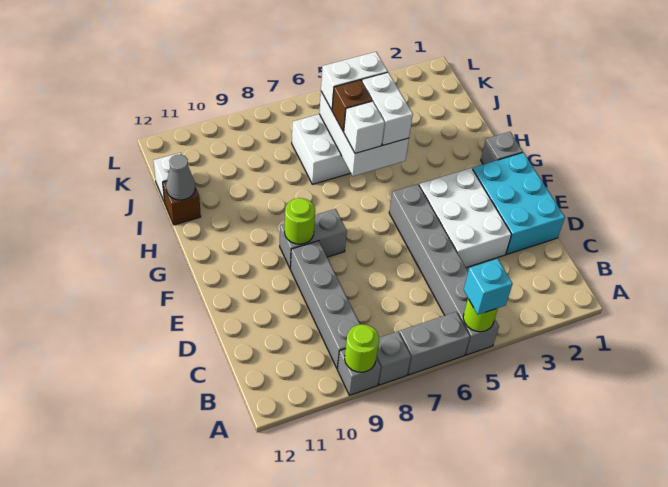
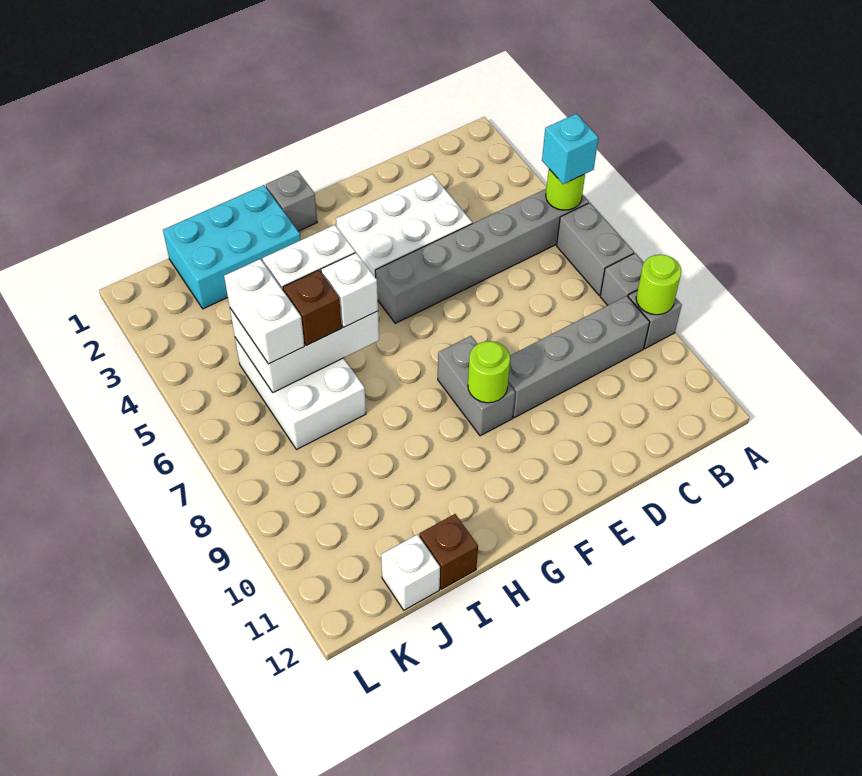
cyan brick D1:F2 level 1 -> cyan brick H1:J2 level 1
grey cone I12 level 2 -> none

